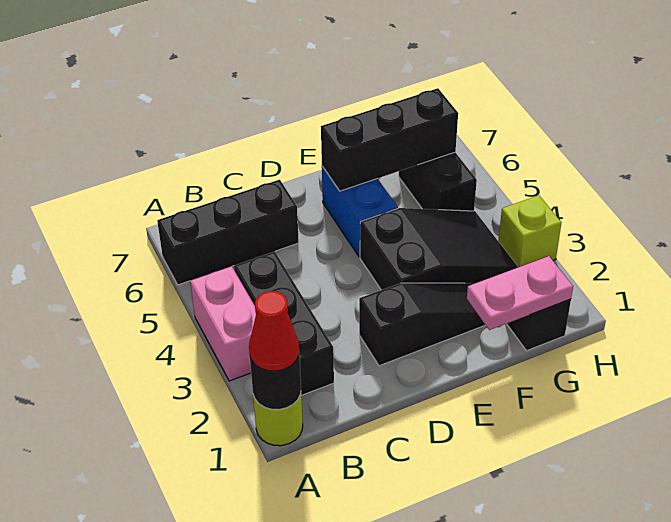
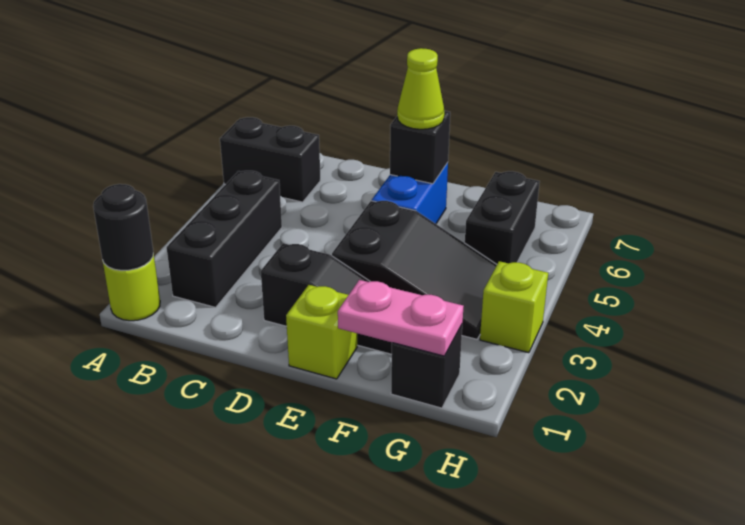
red cone A1 level 3 -> none
pink brick A3:A4 level 1 -> none
black brick A6:C6 level 1 -> black brick A6:B6 level 1
none -> lime brick E1 level 1
black brick E6:G6 level 2 -> black brick E6 level 2
none -> lime cone E6 level 3

